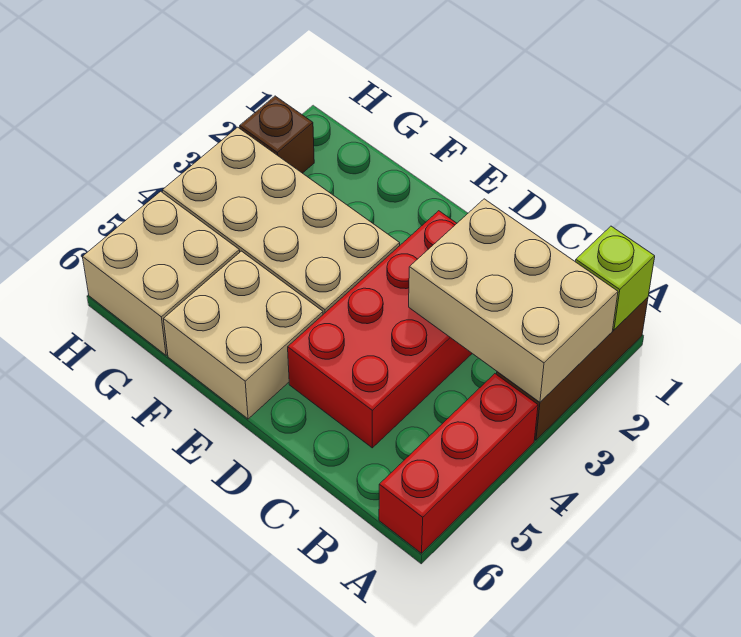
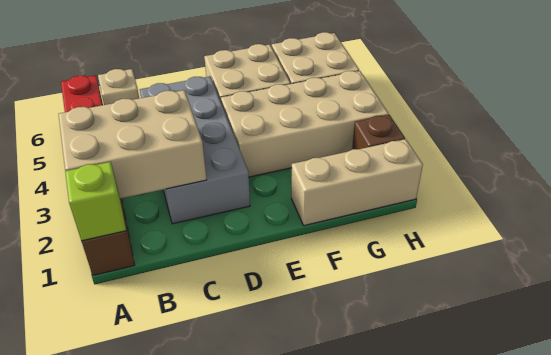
none -> tan brick B6 level 1
red brick C2:D5 level 1 -> grey brick C2:D5 level 1
none -> tan brick F1:H1 level 1

